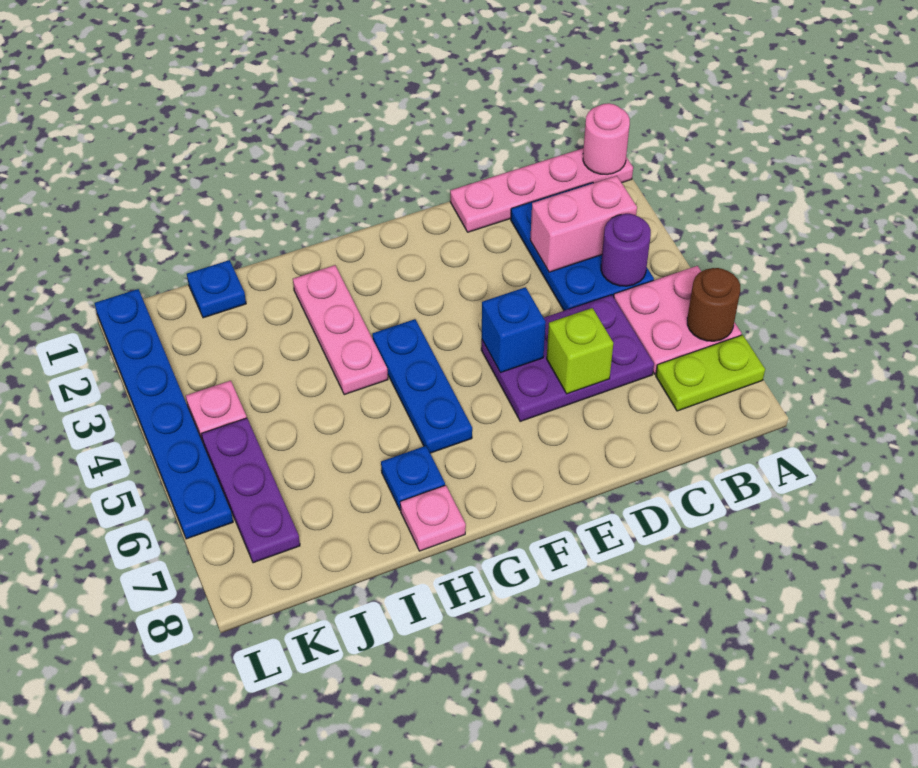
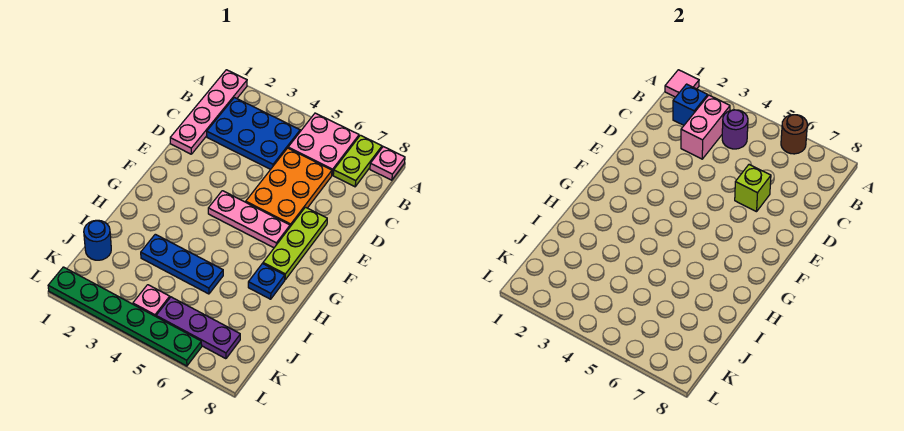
pink round brick A1 level 2 -> pink tile A1 level 2
purple plate C5:E6 level 1 -> orange plate C5:E6 level 1
blue brick E5 level 2 -> blue brick B2 level 2
none -> lime plate E7:G7 level 1
blue plate G4:G6 level 1 -> blue plate I3:I5 level 1
pink plate H2:H4 level 1 -> pink plate F4:F6 level 1
pink plate H8 level 1 -> pink plate A8 level 1
blue plate J1 level 1 -> blue round brick J1 level 1
blue plate L1:L6 level 1 -> green plate L1:L6 level 1

